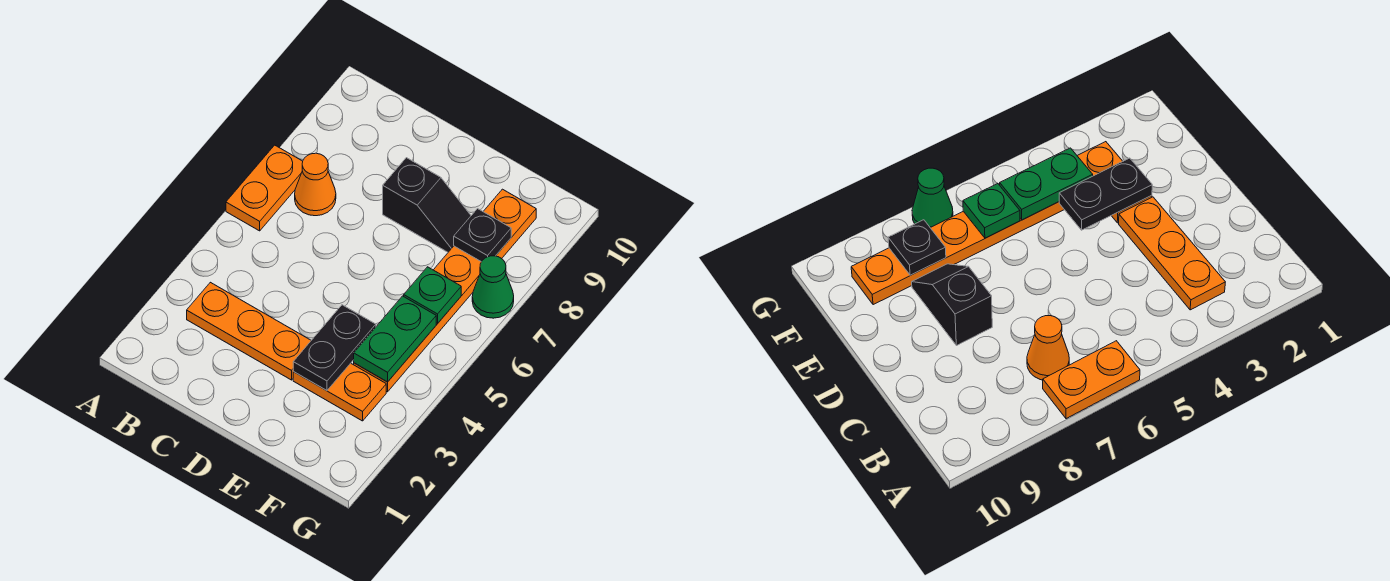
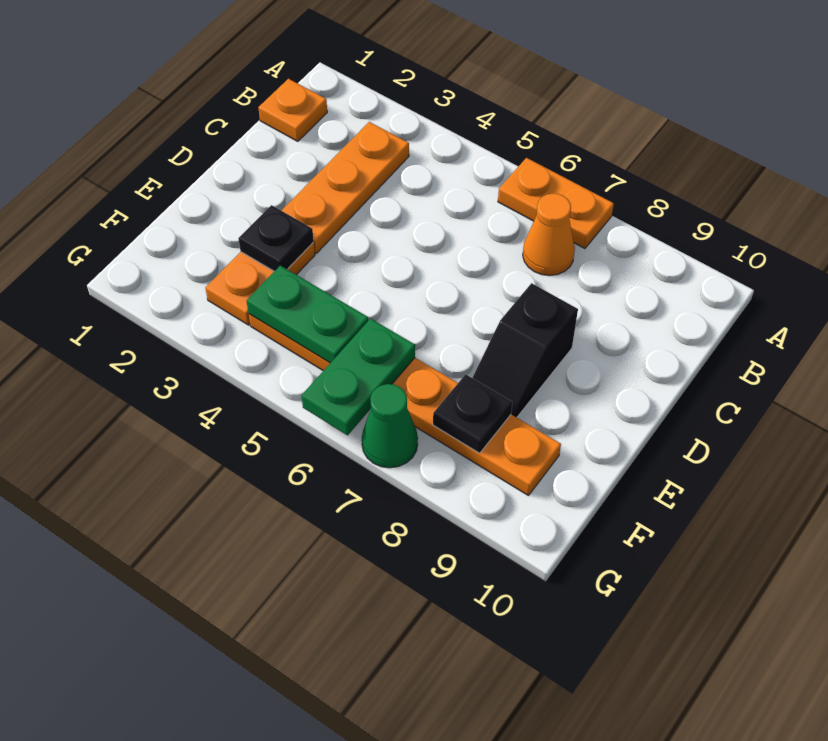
none -> orange plate B1 level 1
black plate E3:E4 level 2 -> black plate E3 level 2
green plate F6 level 2 -> green plate F6:G6 level 2

